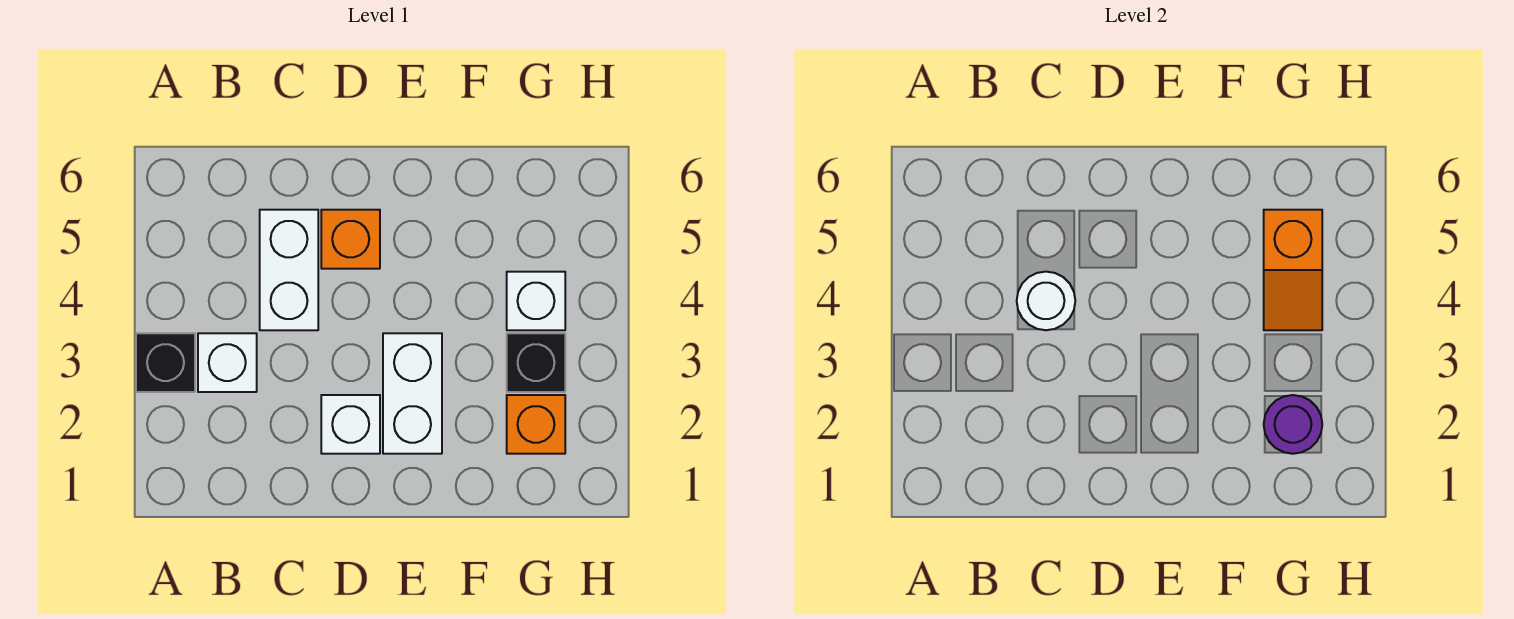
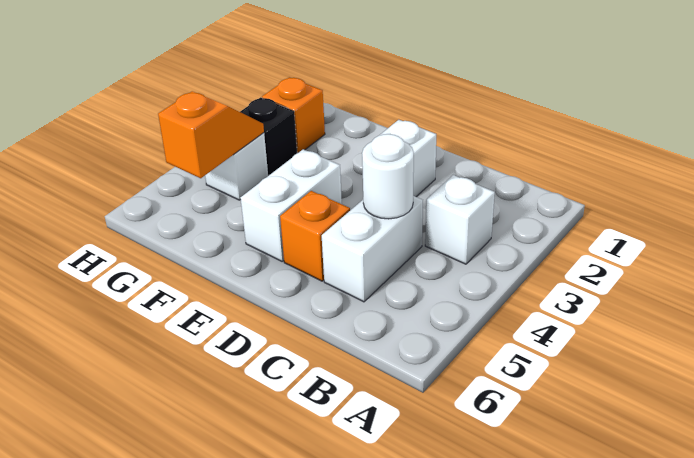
black brick A3 level 1 -> none
white brick E2:E3 level 1 -> white brick E4:E5 level 1
purple round brick G2 level 2 -> none

